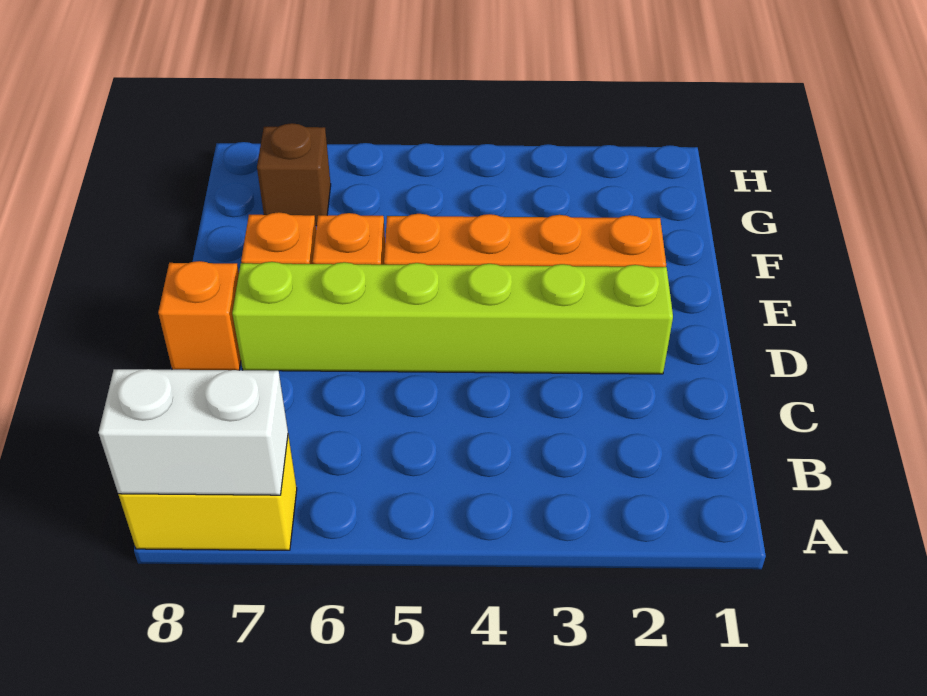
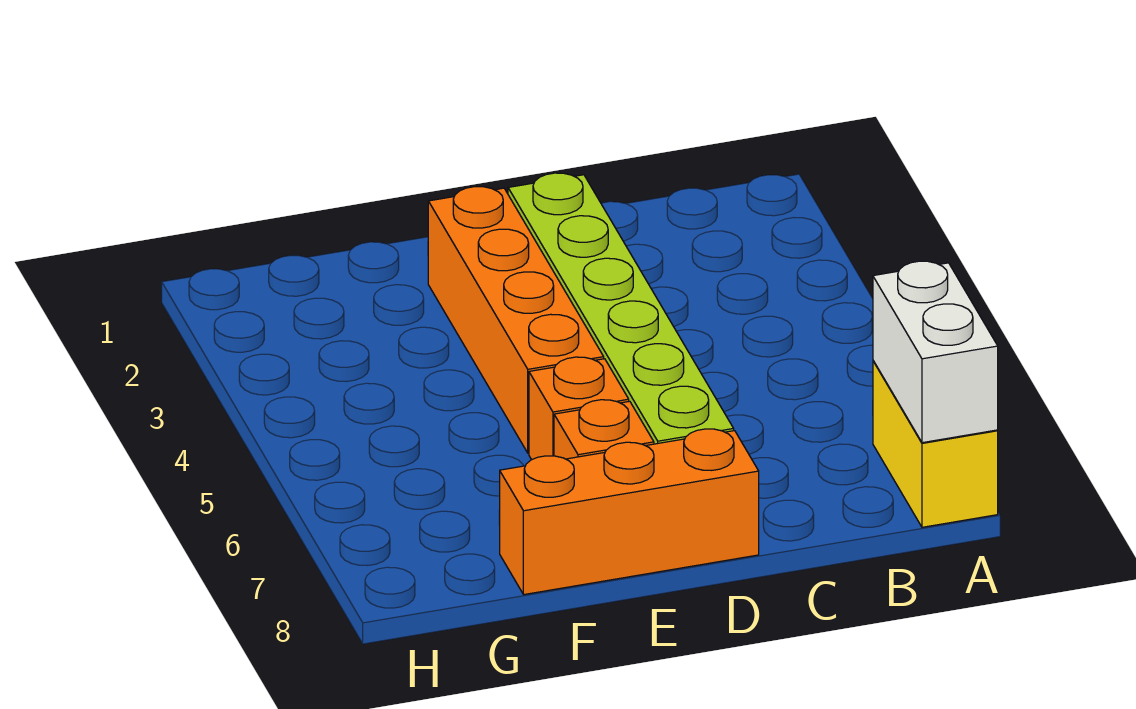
orange brick D8 level 1 -> orange brick D8:F8 level 1
brown brick G7 level 1 -> none

